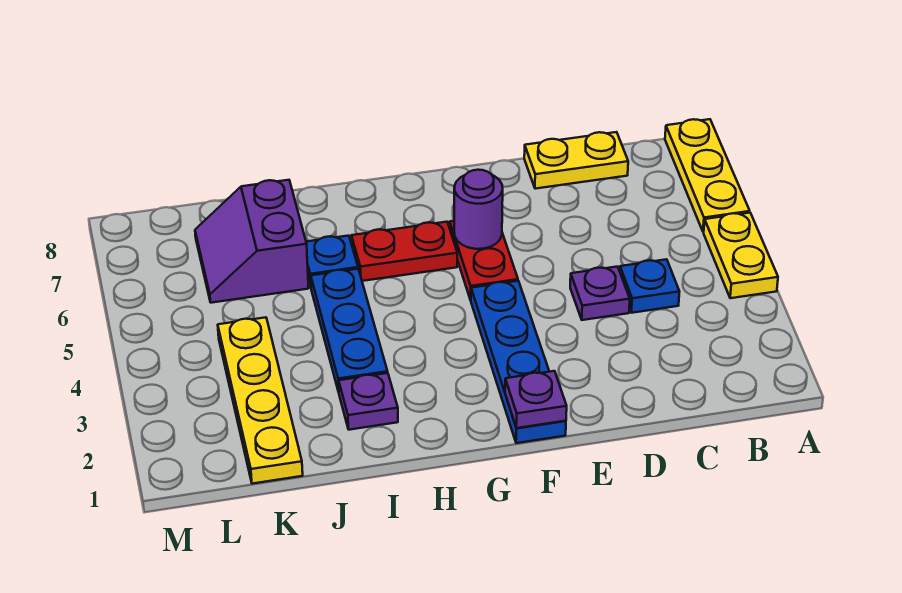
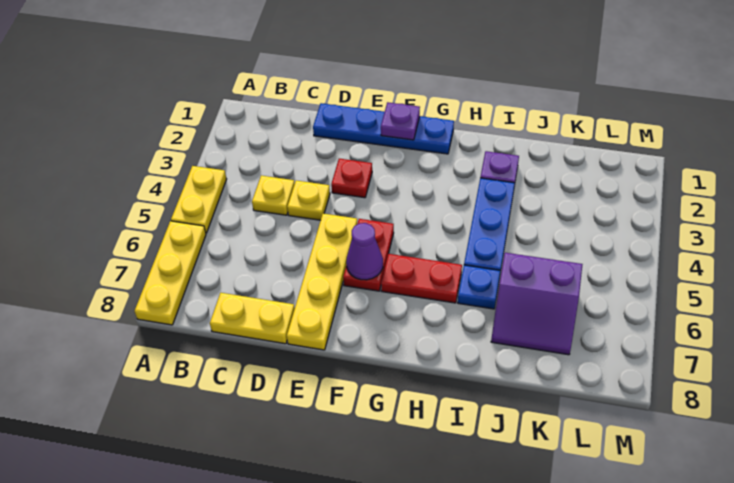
blue plate C4 level 1 -> yellow plate C4 level 1
purple plate D4 level 1 -> yellow plate D4 level 1
none -> red plate E3 level 1
blue plate F1:F4 level 1 -> blue plate D1:G1 level 1
purple round brick F6 level 2 -> purple cone F6 level 2
purple slope J6:K7 level 1 top J -> purple slope J6:K7 level 1 top 6
yellow plate K1:K4 level 1 -> yellow plate E5:E8 level 1

